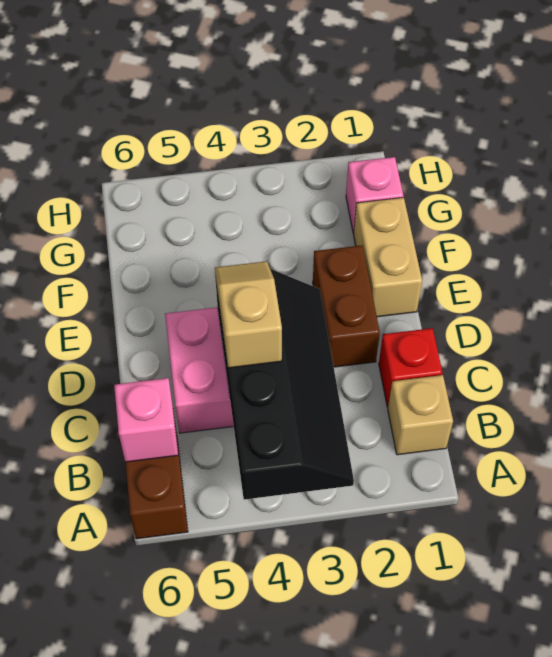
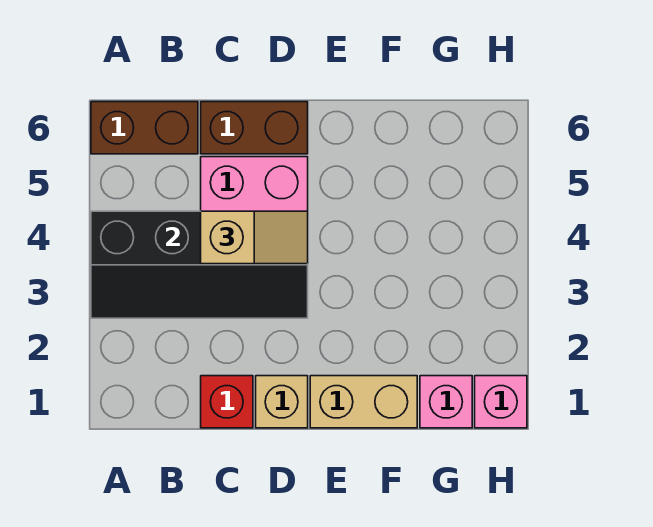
tan brick B1 level 1 -> tan brick D1 level 1
pink brick B6 level 2 -> pink brick H1 level 1
brown brick D2:E2 level 1 -> brown brick C6:D6 level 1

